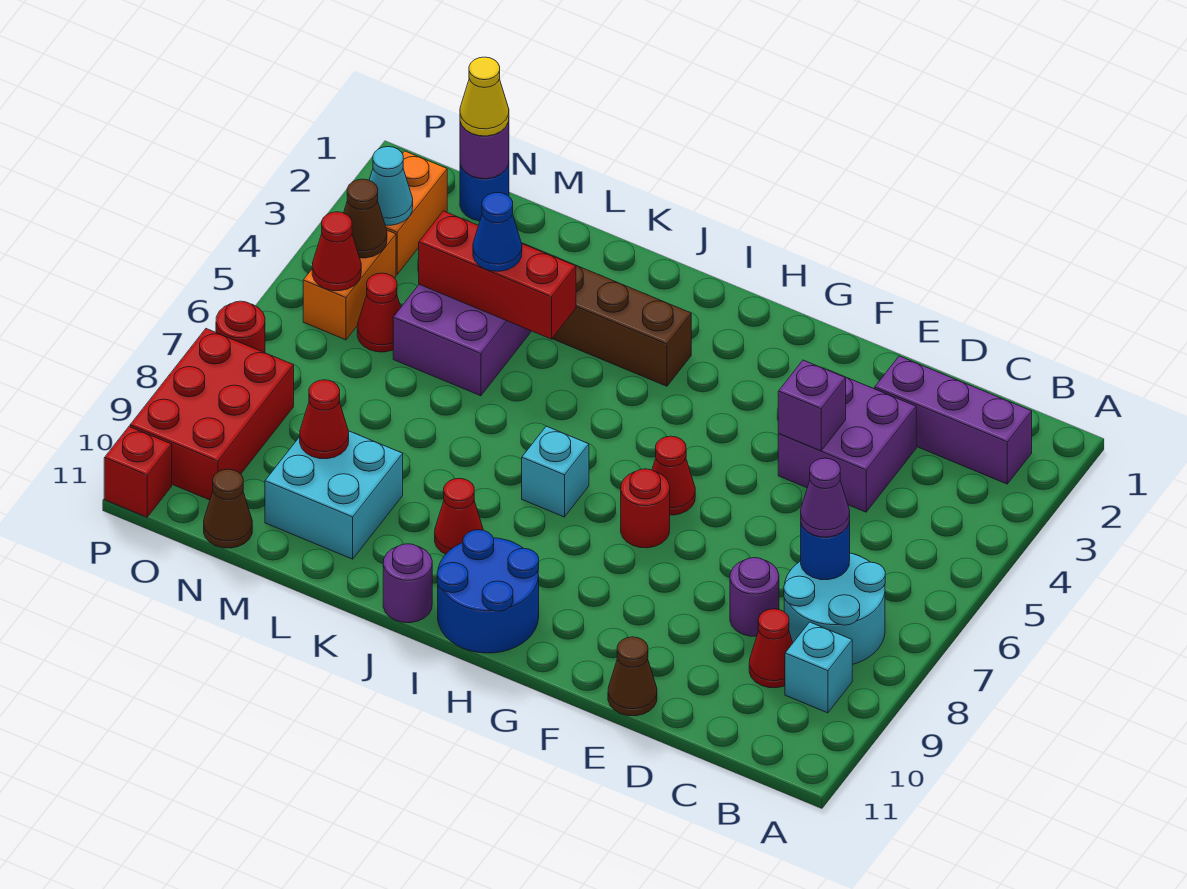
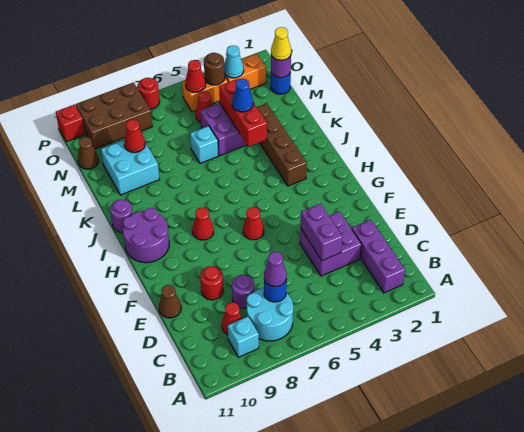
purple brick E4 level 2 -> purple brick D4:E4 level 2
red round brick G7 level 1 -> red round brick E9 level 1
blue round brick H10:I11 level 1 -> purple round brick H10:I11 level 1
cyan brick I7 level 1 -> cyan brick L6 level 1
red cone J9 level 1 -> red cone H8 level 1
brown cone O4 level 2 -> brown round brick O4 level 2
red brick O8:P10 level 1 -> brown brick O8:P10 level 1

